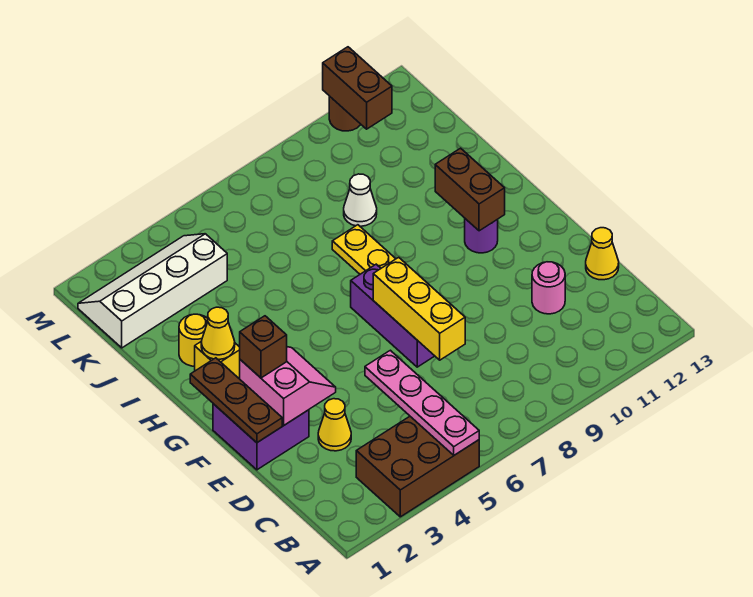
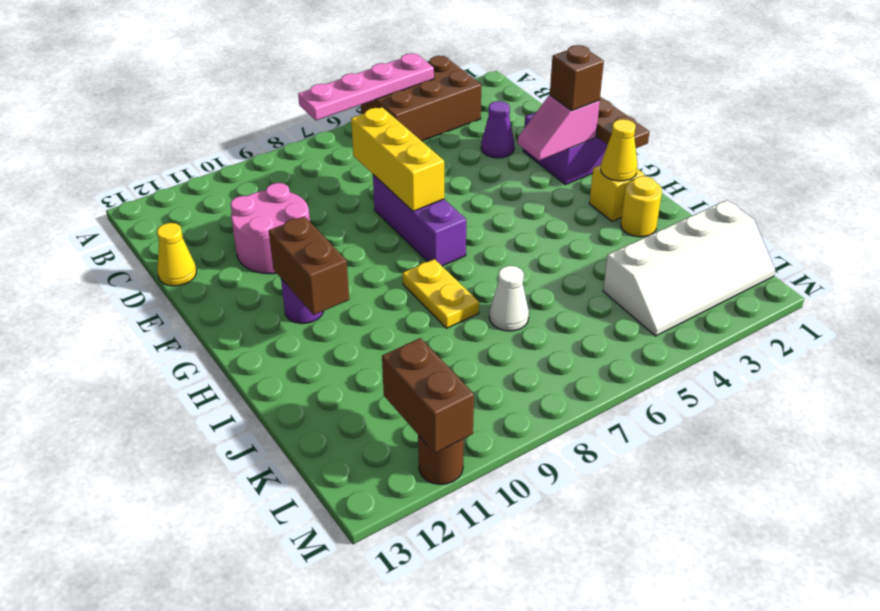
pink plate A5:D5 level 2 -> pink plate A4:A7 level 2
yellow cone D3 level 1 -> purple cone D3 level 1
pink round brick D11 level 1 -> pink round brick D10:E11 level 1
pink slope E2:F3 level 2 top 2 -> pink slope F2:F3 level 2 top 2
white cone J9 level 1 -> white cone J7 level 1

